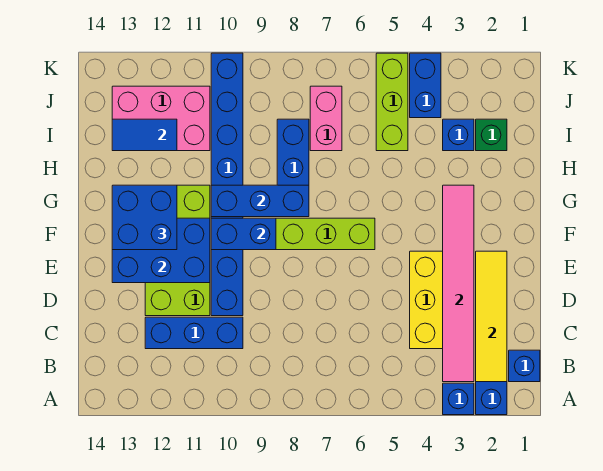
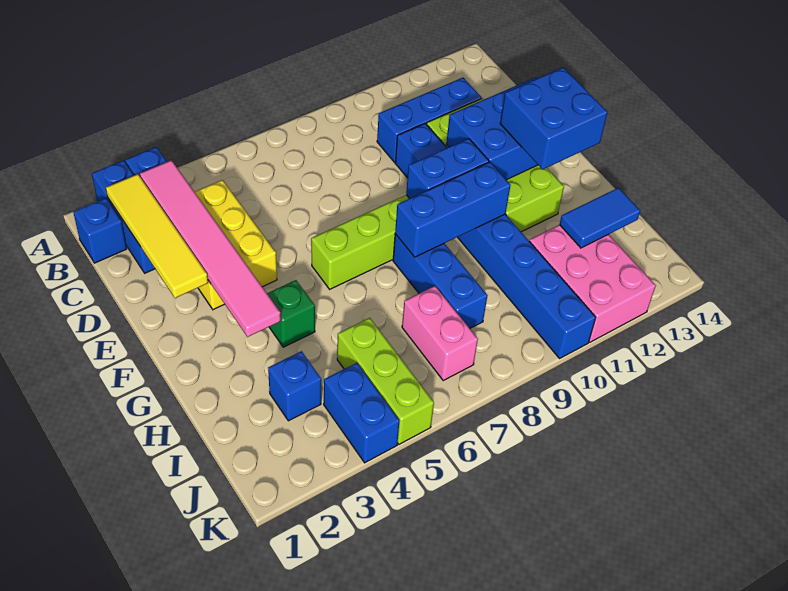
green brick I2 level 1 -> green brick G4 level 1
pink brick I11:J13 level 1 -> pink brick I11:K12 level 1

